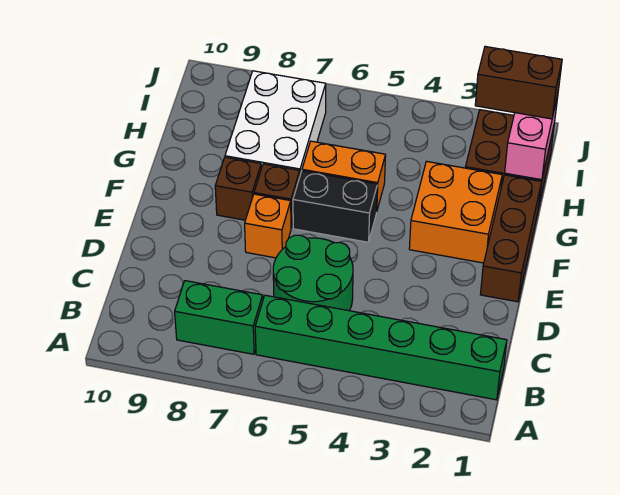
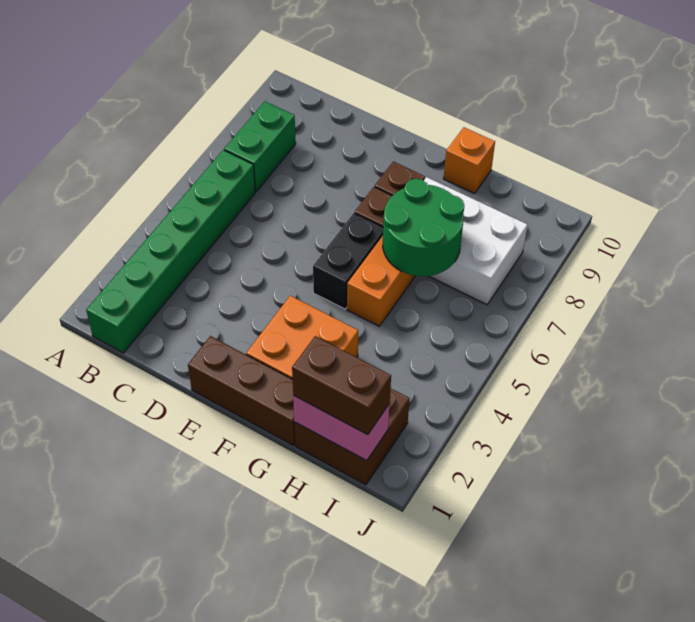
green round brick C5:D6 level 1 -> green round brick G6:H7 level 2
orange brick E7 level 1 -> orange brick G10 level 1
brown brick I1:I2 level 3 -> brown brick H1:I1 level 3

